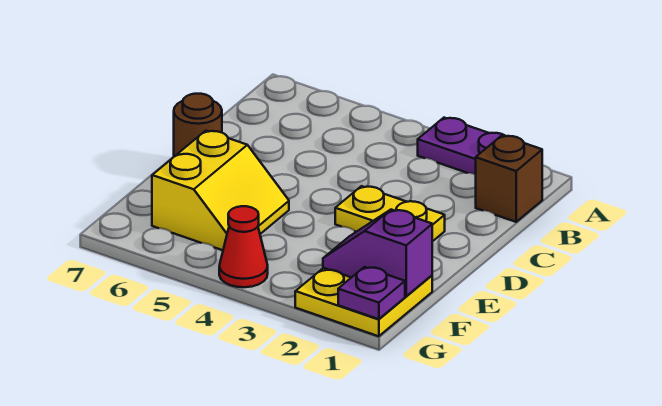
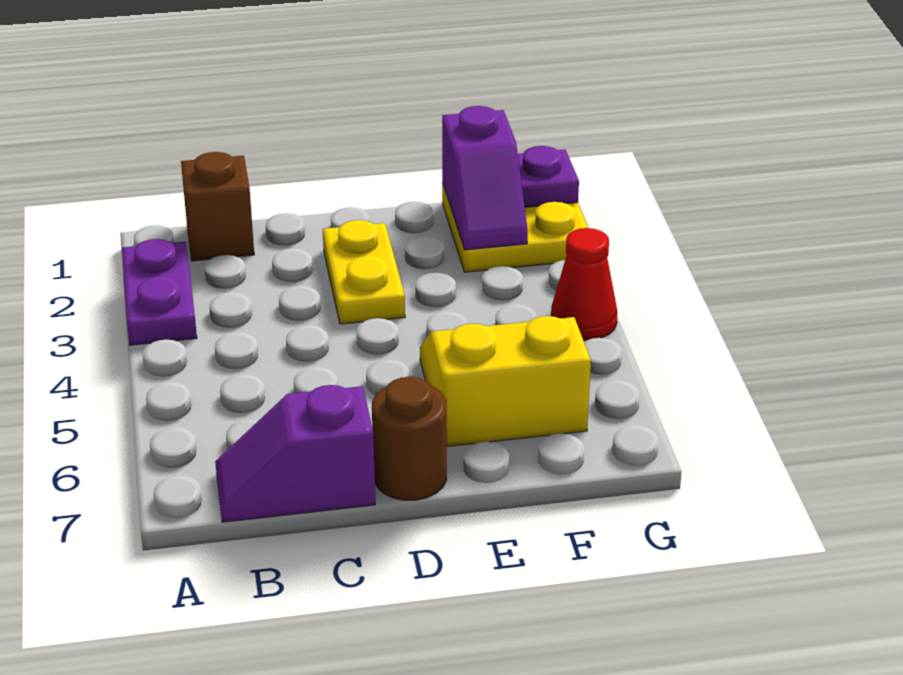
none -> purple slope B7:C7 level 1 top C

